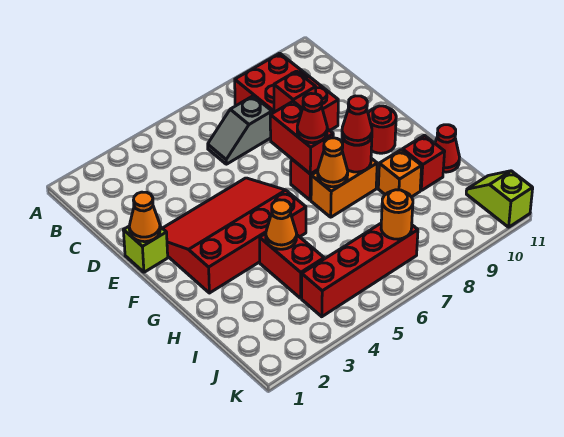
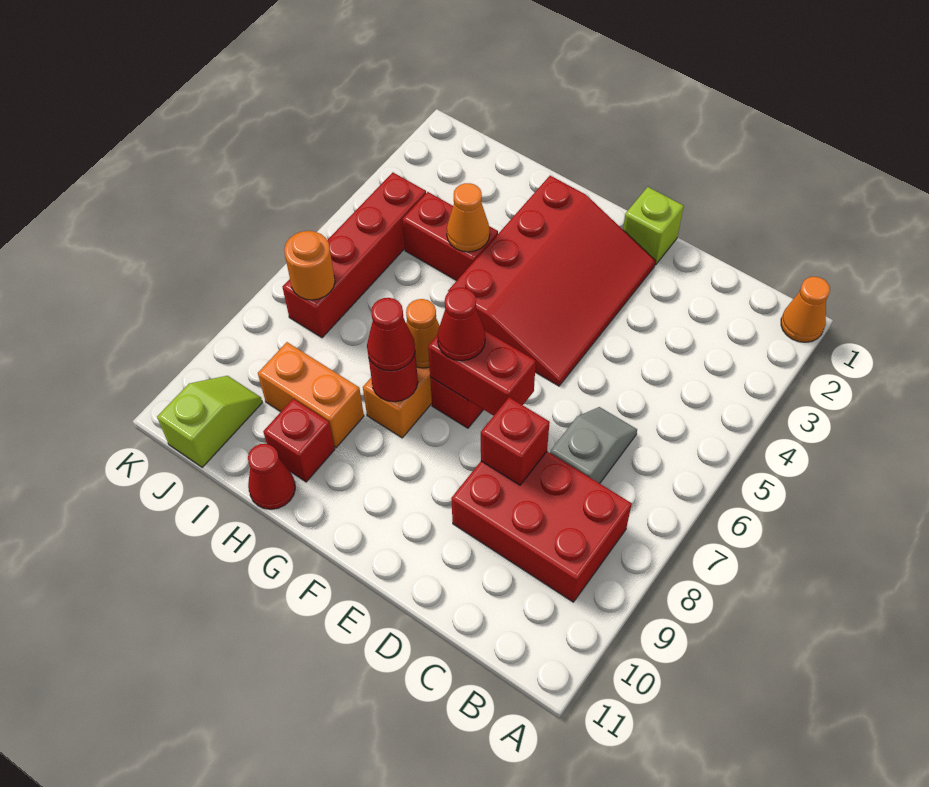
orange cone E1 level 2 -> orange cone A1 level 1
red round brick F10 level 1 -> none
orange brick H9 level 1 -> orange brick H9:I9 level 1
lime slope J11:K11 level 1 top K -> lime slope J10:J11 level 1 top 11

